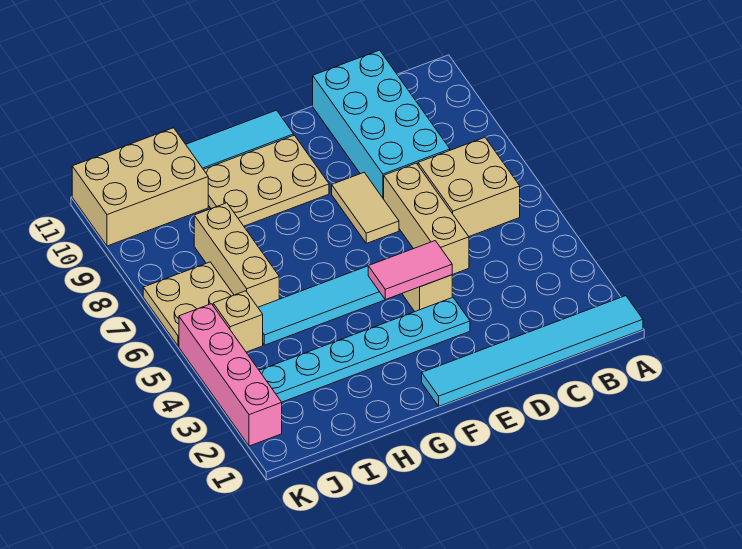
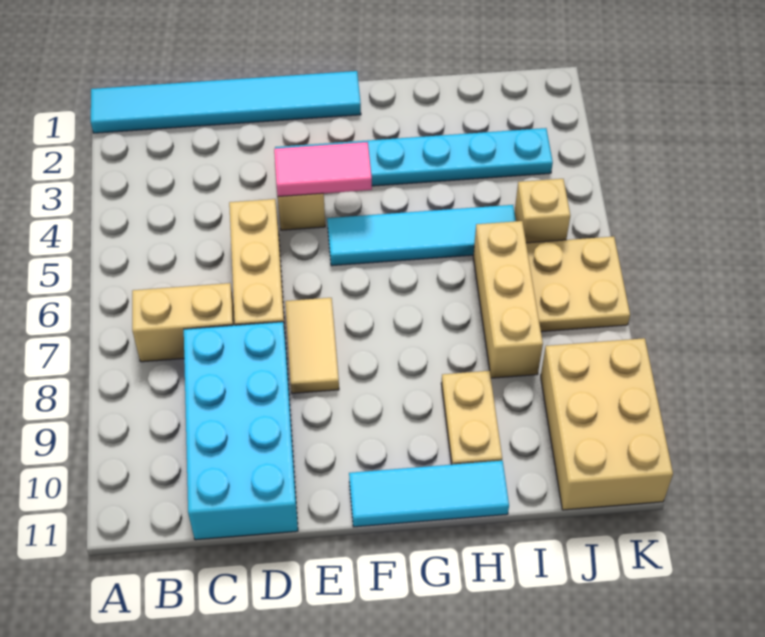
tan brick B6:C7 level 1 -> tan brick B7:C7 level 1
tan plate F9:H10 level 1 -> tan plate H9:H10 level 1
tan brick I10:K11 level 1 -> tan brick J9:K11 level 1
pink brick K2:K5 level 1 -> none

